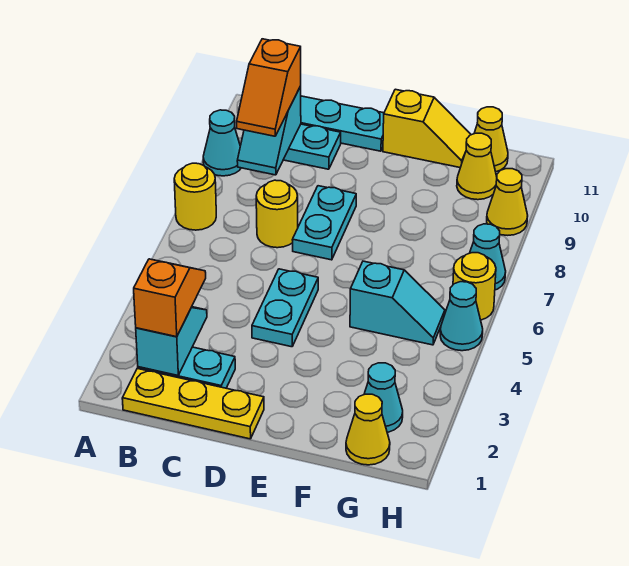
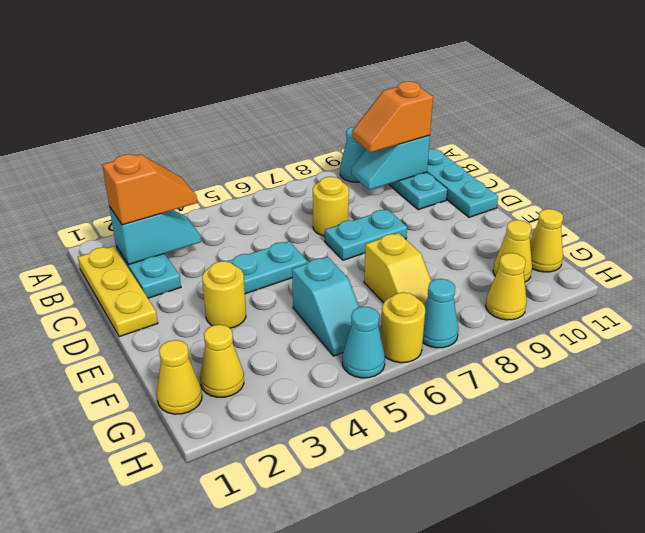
yellow round brick A7 level 1 -> yellow round brick E3 level 1
yellow slope E11:F11 level 1 top E -> yellow slope F7:G7 level 1 top F
cyan cone G2 level 1 -> yellow cone G2 level 1

